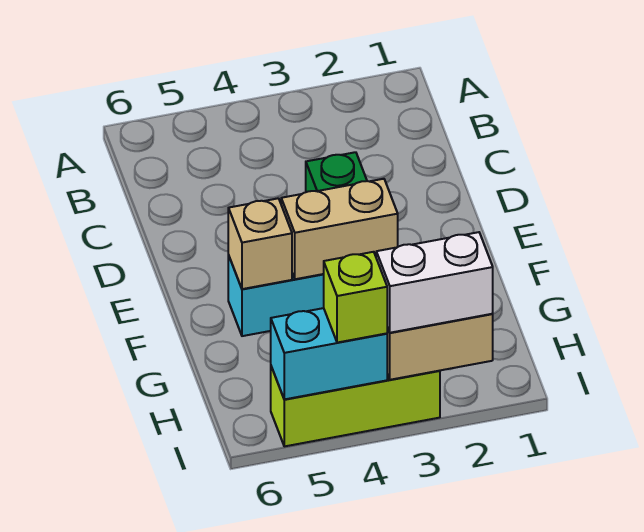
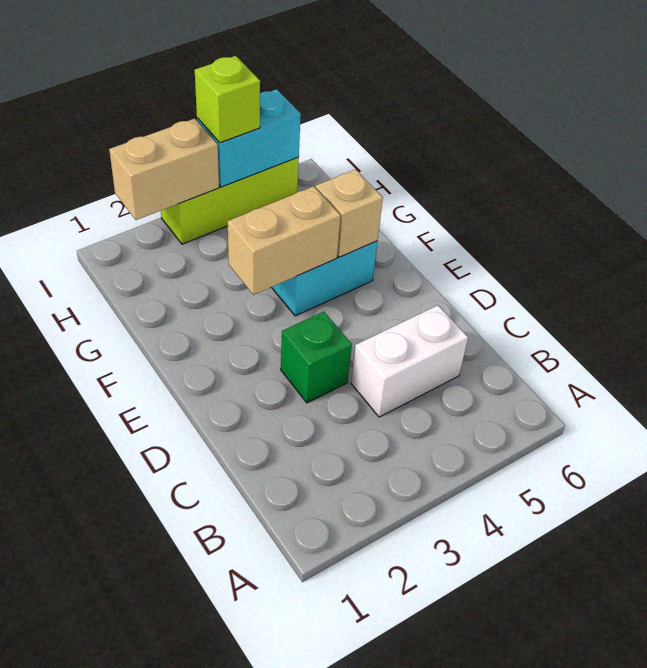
white brick I2:I3 level 3 -> white brick C4:C5 level 1

